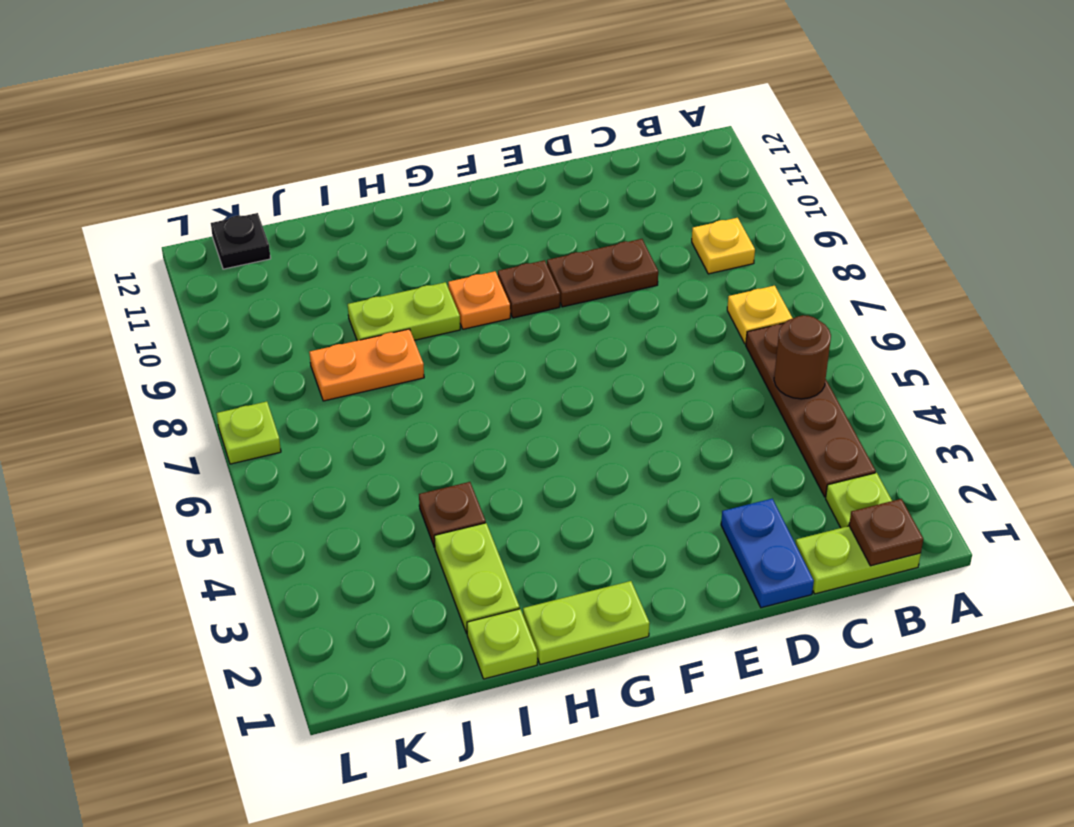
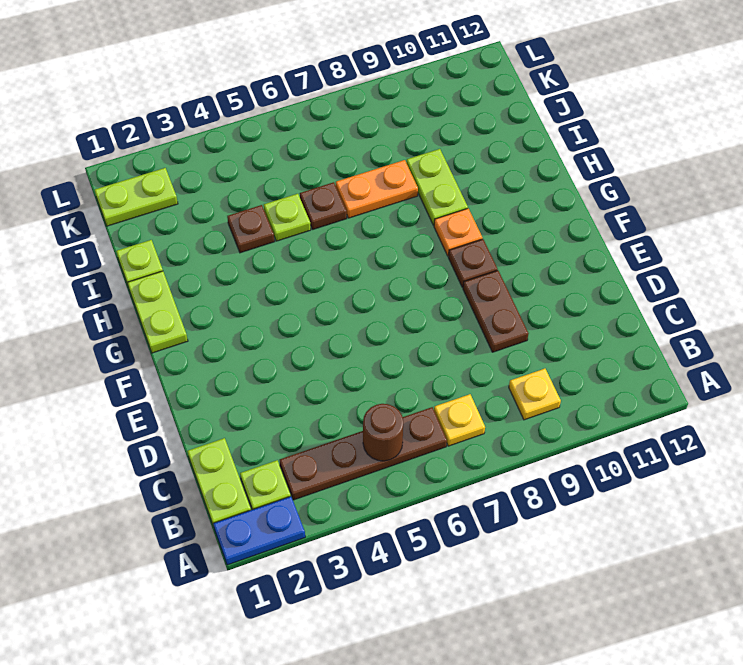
brown plate B1 level 2 -> brown plate I6 level 1
blue plate D1:D2 level 1 -> blue plate A1:A2 level 1
lime plate I2:I3 level 1 -> lime plate K1:K2 level 1
orange plate I8:J8 level 1 -> orange plate I7:I8 level 1
black plate K12 level 1 -> none
lime plate L7 level 1 -> lime plate I5 level 1

